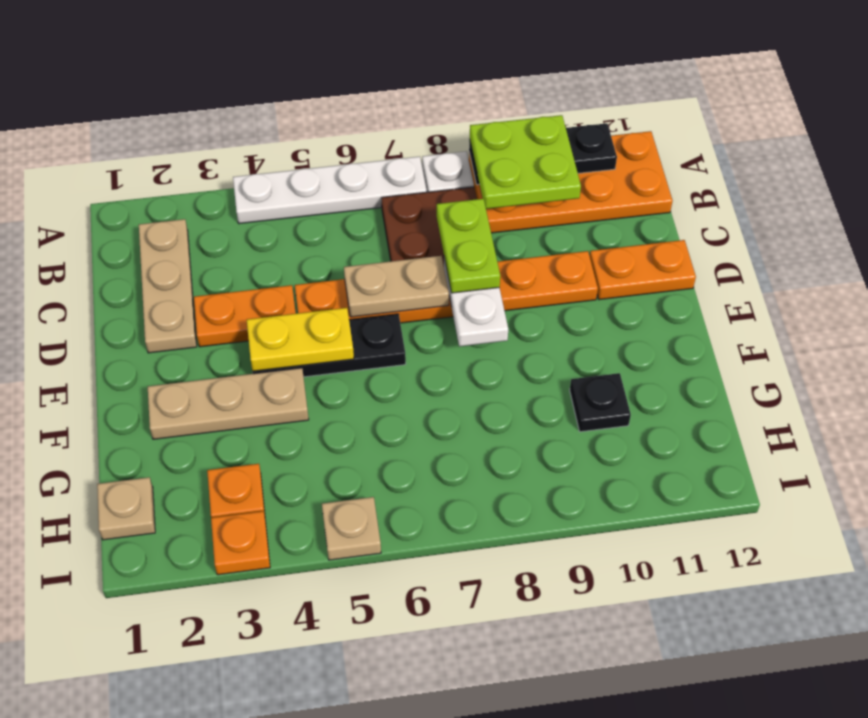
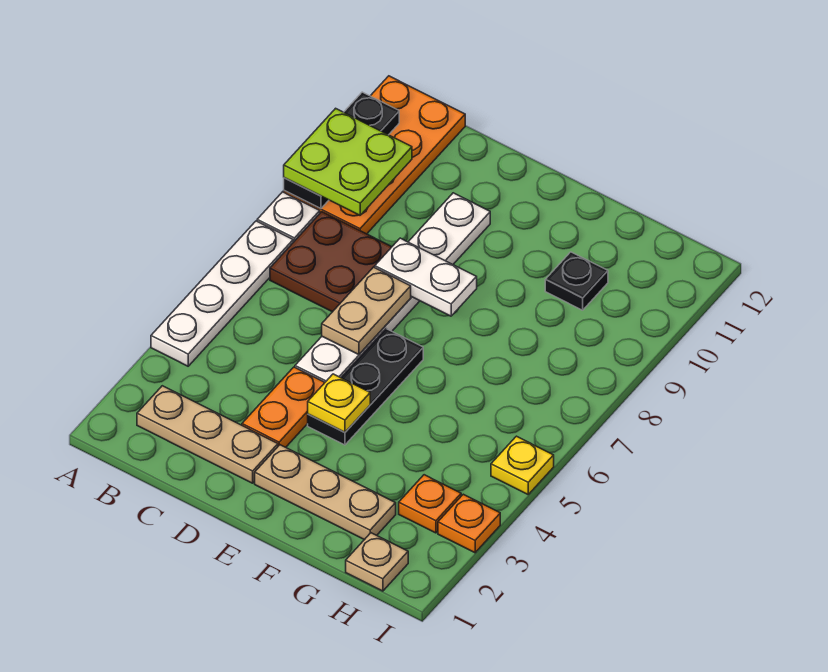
lime plate C8:D8 level 3 -> none
orange plate D5:D10 level 1 -> white plate D5:D10 level 1
orange plate D11:D12 level 1 -> none
yellow plate E4:E5 level 2 -> yellow plate E4 level 2
tan plate F2:F4 level 1 -> tan plate E2:G2 level 1
tan plate I5 level 1 -> yellow plate I5 level 1

